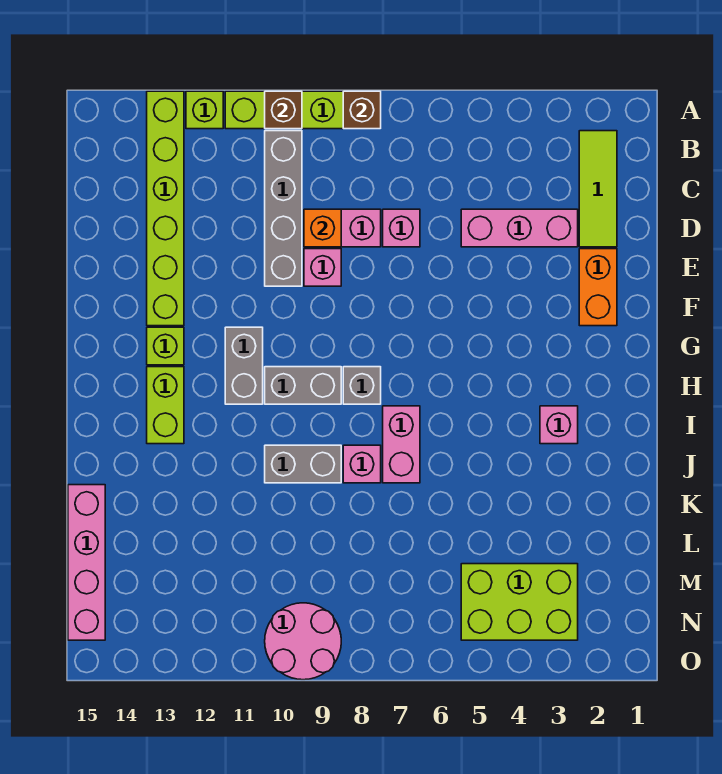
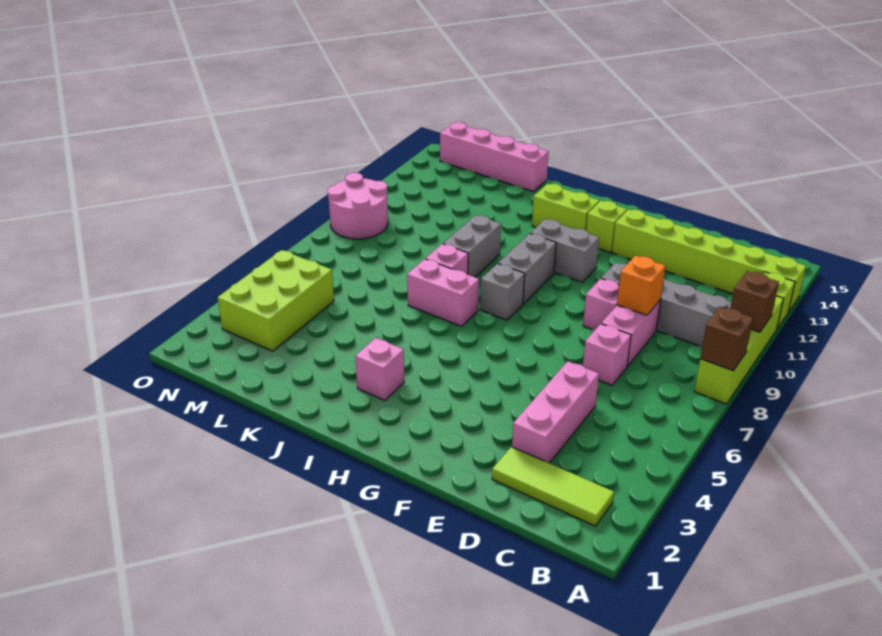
orange brick E2:F2 level 1 -> none

